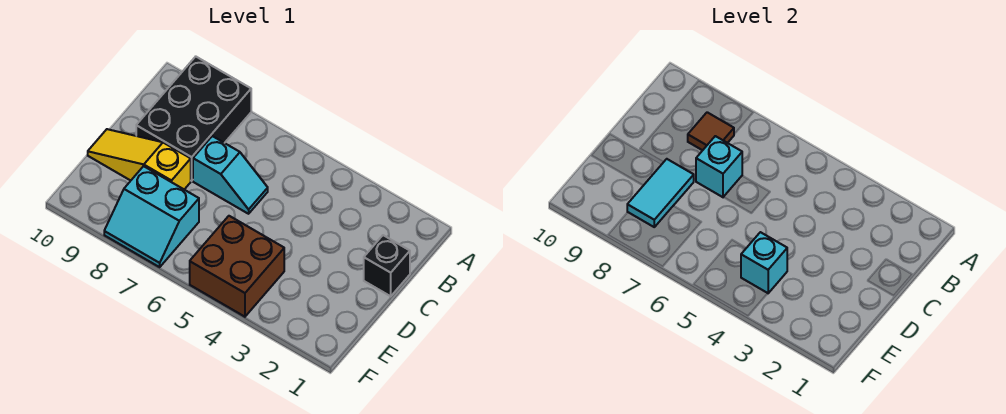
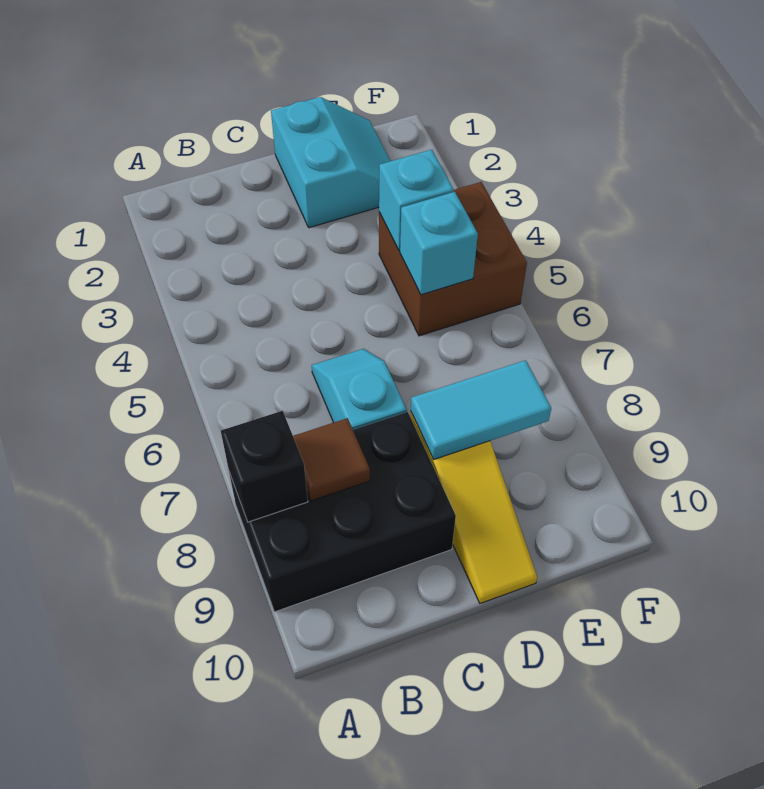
black brick C1 level 1 -> black brick A8 level 2
cyan brick C7 level 2 -> cyan brick E5 level 2
cyan slope E7:F8 level 1 top E -> cyan slope D1:E2 level 1 top D

